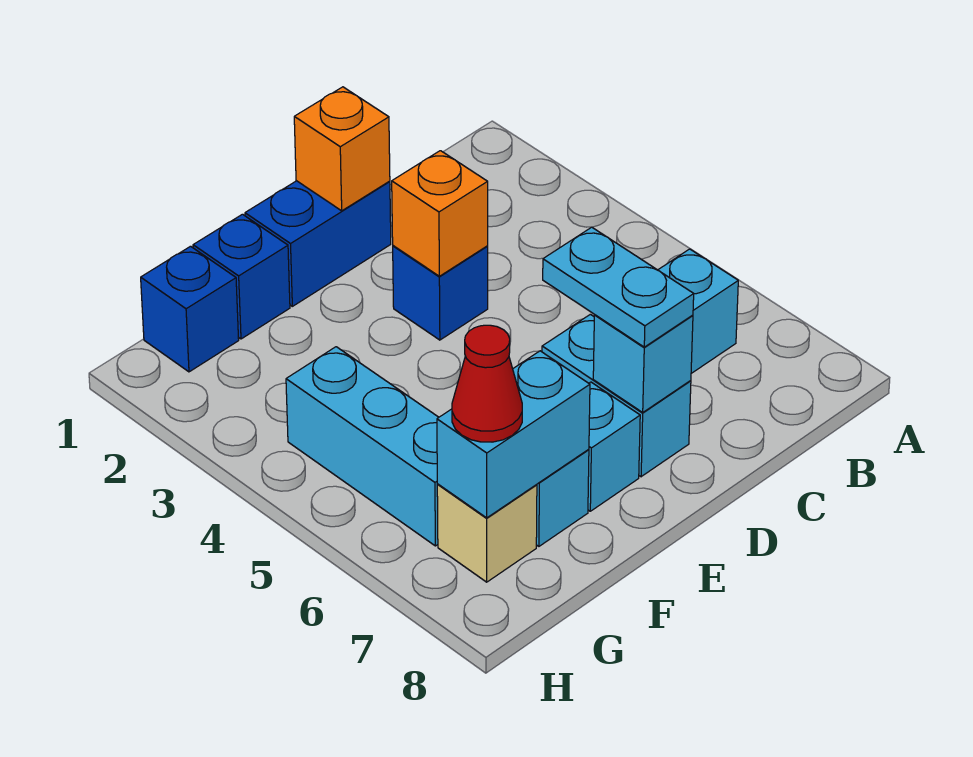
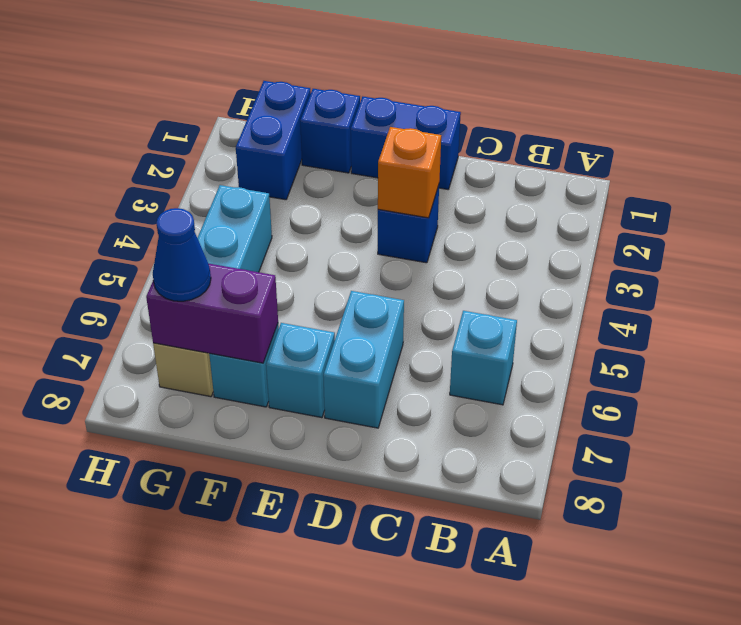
orange brick D1 level 2 -> none
cyan plate D6:D7 level 3 -> none
cyan brick D7 level 2 -> none
cyan brick F7:G7 level 2 -> purple brick F7:G7 level 2
blue brick G1 level 1 -> blue brick G1:G2 level 1
red cone G7 level 3 -> blue cone G7 level 3

